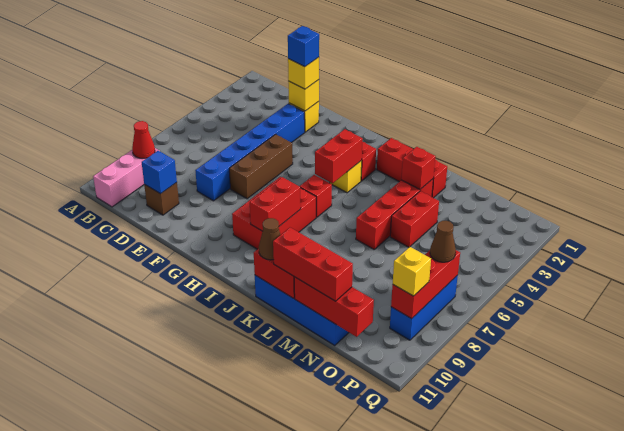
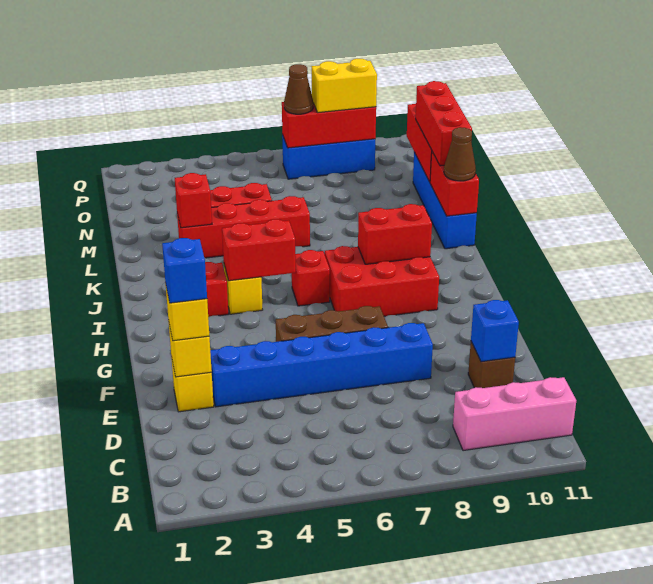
red cone B9 level 2 -> none
red brick J2:L2 level 1 -> none
yellow brick P9 level 3 -> yellow brick P8:P9 level 3

